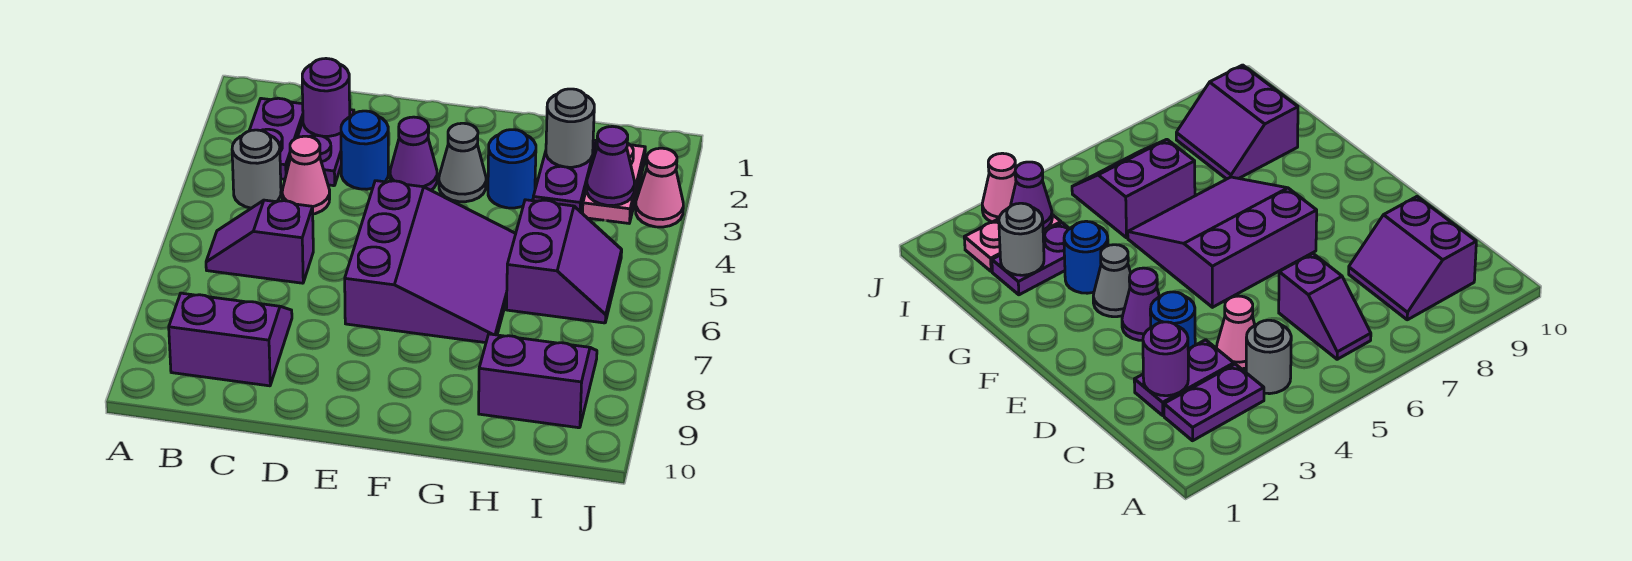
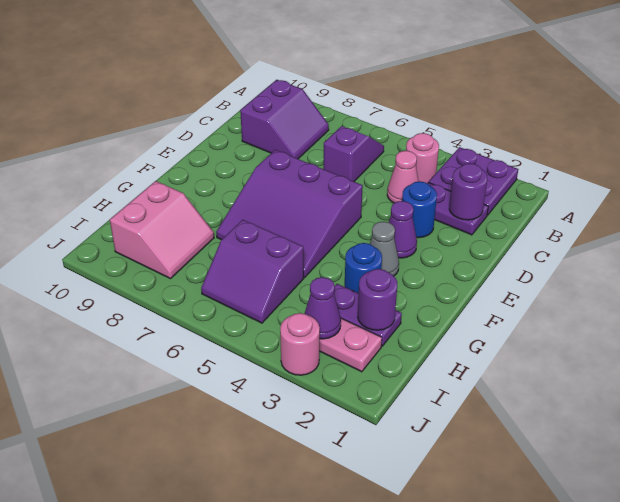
purple plate B2:B3 level 1 -> purple plate A2:B3 level 1
grey round brick B4 level 1 -> pink round brick B4 level 1
grey round brick H2 level 2 -> purple round brick H2 level 2
purple slope H8:I9 level 1 top 9 -> pink slope H8:I9 level 1 top 9
pink cone J3 level 1 -> pink round brick J3 level 1

